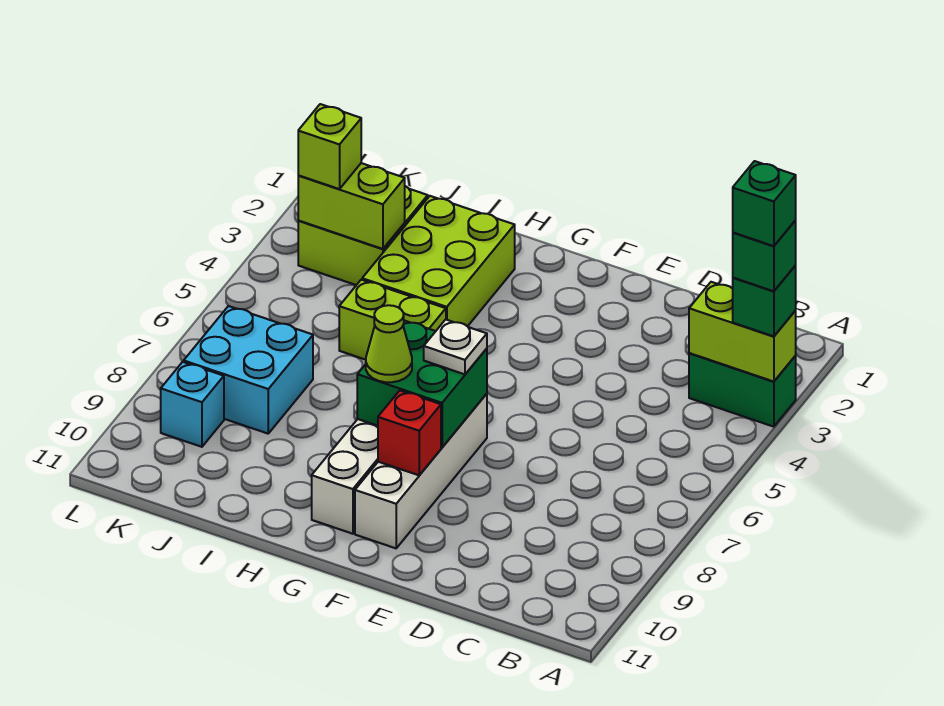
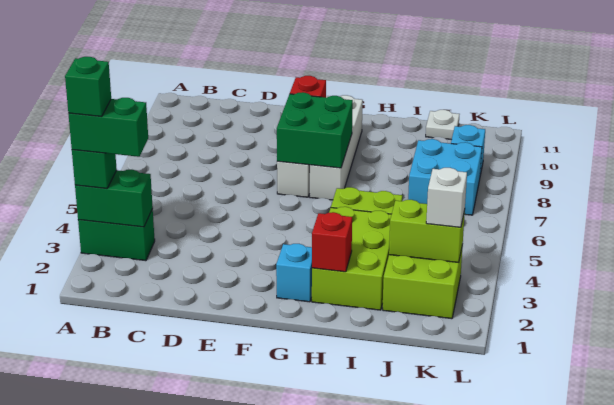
lime brick A3:B3 level 2 -> green brick A3:B3 level 2
green brick A3 level 4 -> green brick A3:B3 level 4
white plate F7 level 3 -> white plate J11 level 1
none -> cyan brick G2 level 1
lime cone G8 level 3 -> none
none -> red brick H2 level 2
lime brick K3 level 3 -> white brick K3 level 3

